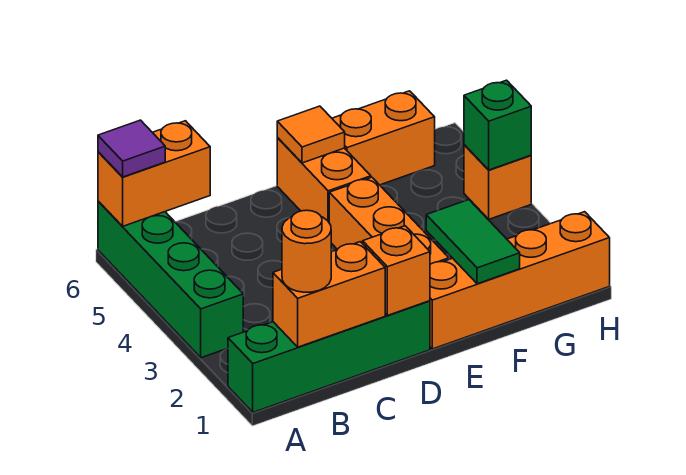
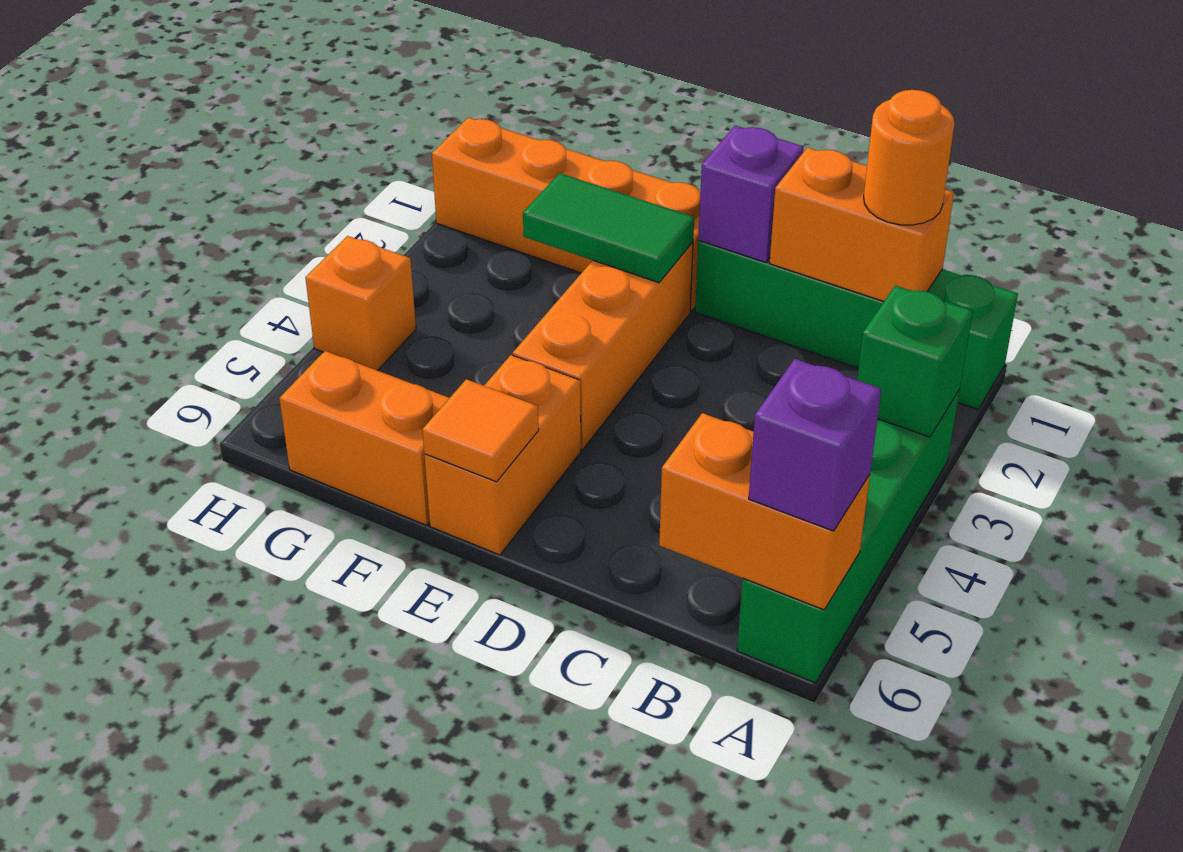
purple tile A6 level 3 -> purple brick A6 level 3
orange brick D1 level 2 -> purple brick D1 level 2
green tile F1:F2 level 2 -> green tile E2:F2 level 2
green brick H4 level 2 -> green brick A3 level 2

